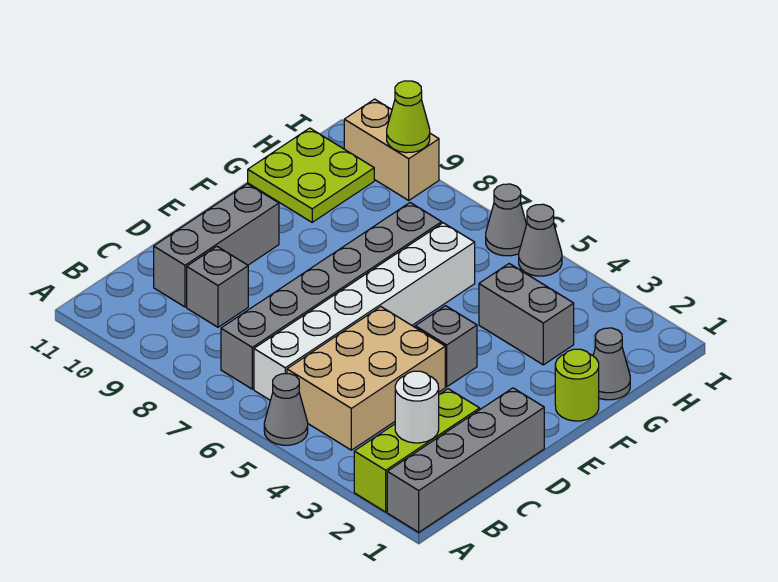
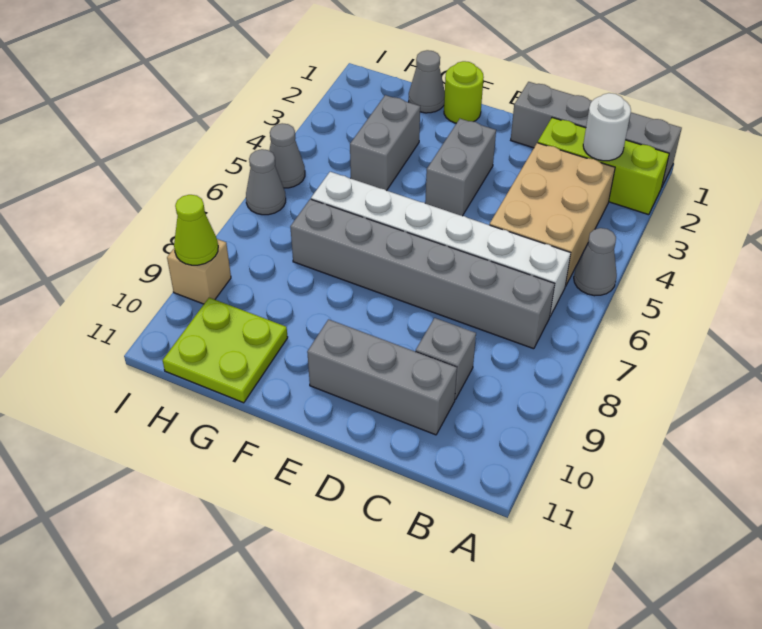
tan brick B4:D5 level 1 -> tan brick B3:C5 level 1
grey brick E4 level 1 -> grey brick E3:E4 level 1
tan brick I9:I10 level 1 -> tan brick I9 level 1

